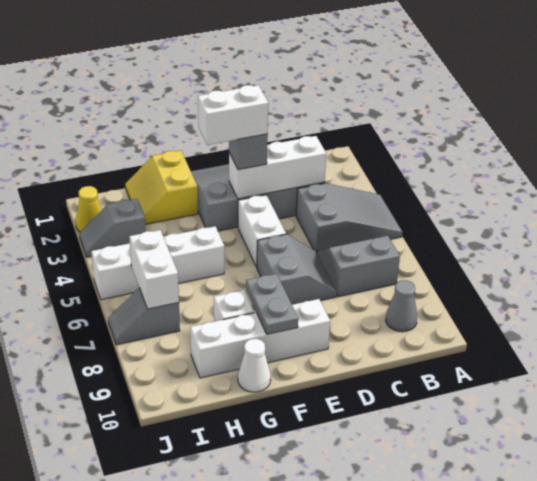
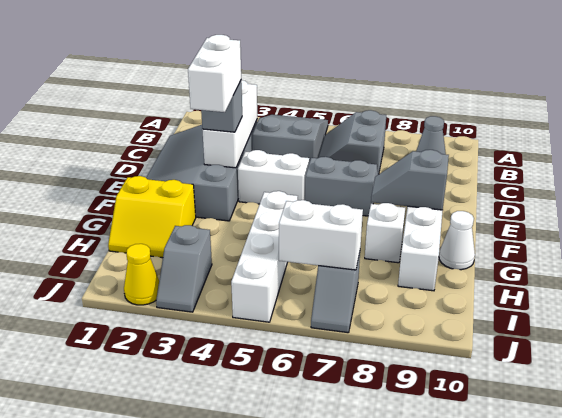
grey plate F8:F9 level 2 -> grey slope F8:F9 level 2 top 9

